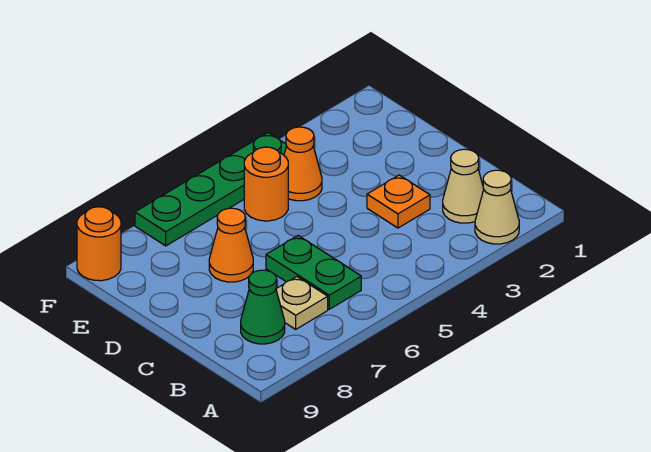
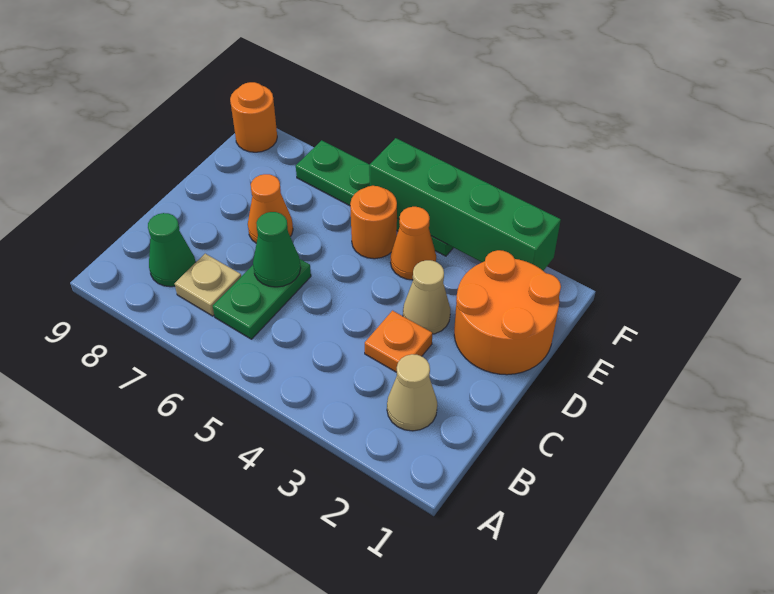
tan cone A2 level 1 -> tan cone D3 level 1
none -> green cone C6 level 2
none -> orange round brick D1:E2 level 1
none -> green brick F2:F5 level 2

